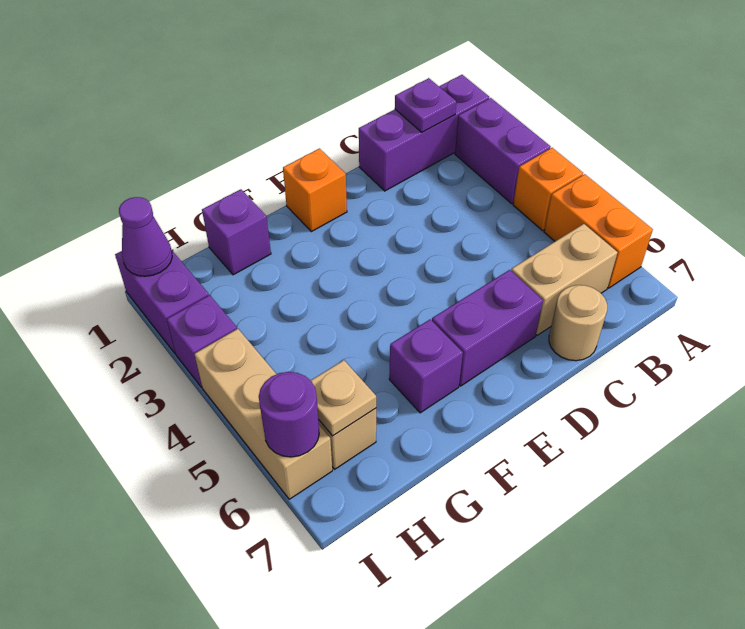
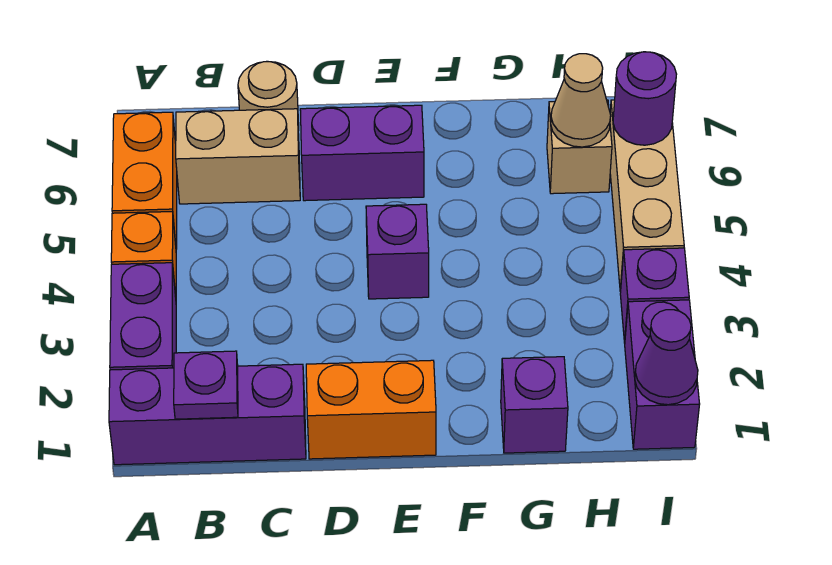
orange brick E1 level 1 -> orange brick D1:E1 level 1
purple brick F6 level 1 -> purple brick E4 level 1
tan plate H6 level 2 -> tan cone H6 level 2

